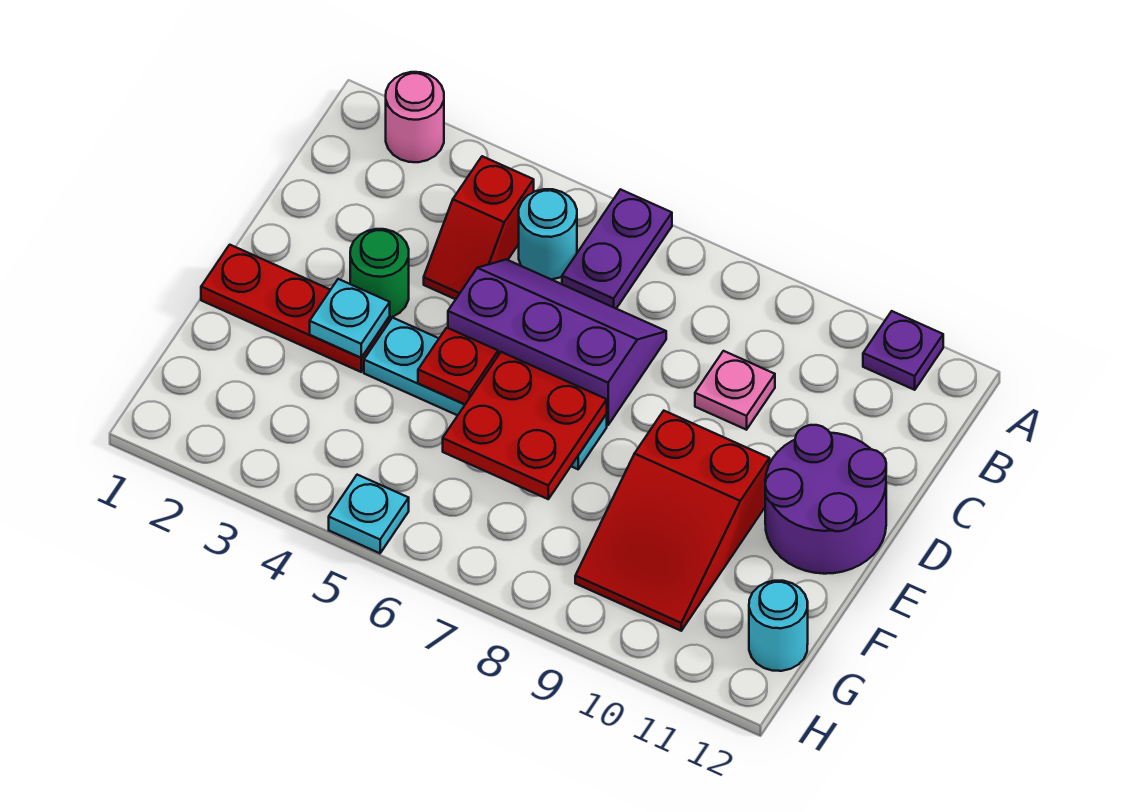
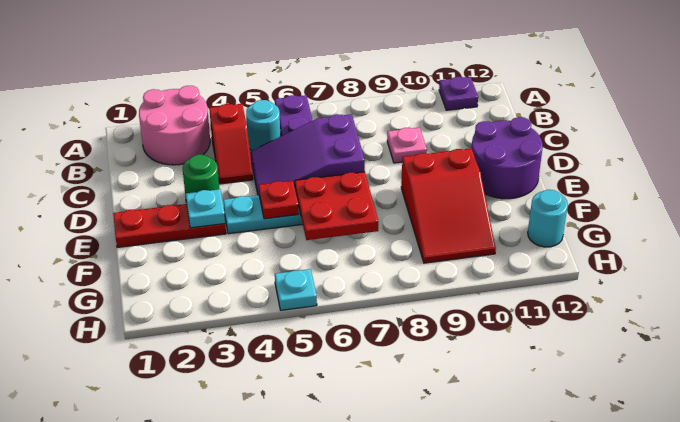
pink round brick A2 level 1 -> pink round brick A2:B3 level 1
purple slope C5:D7 level 1 top D -> purple slope C5:D7 level 1 top 7

